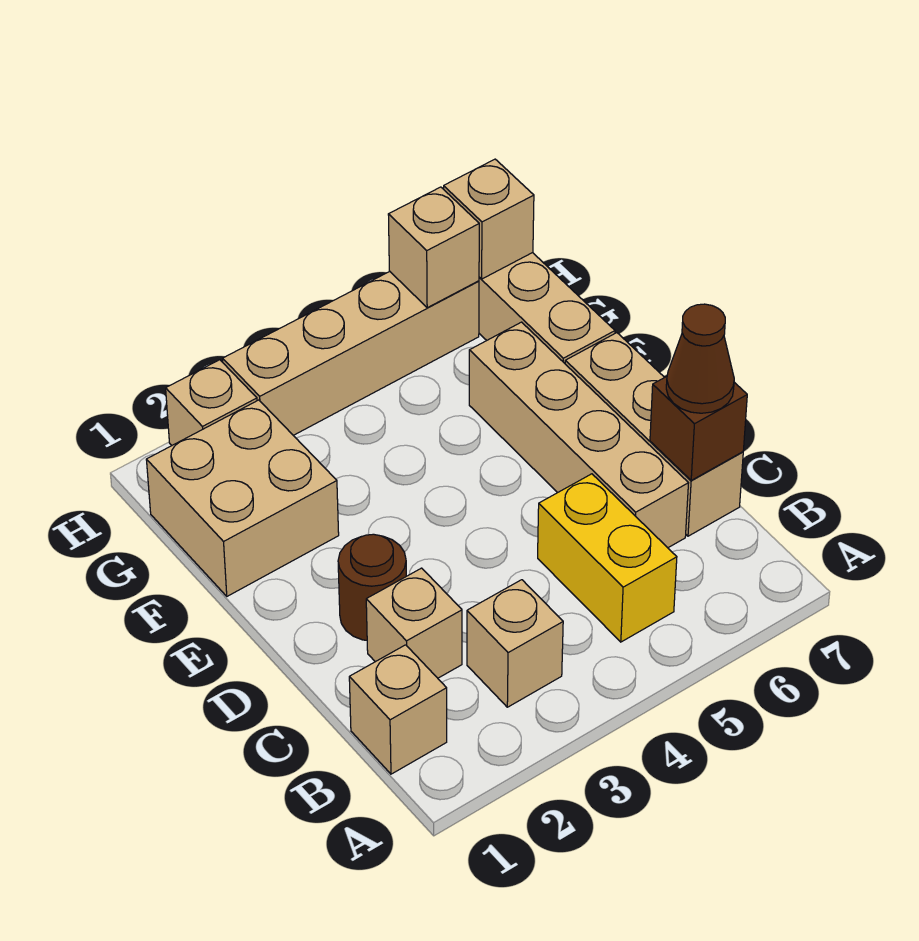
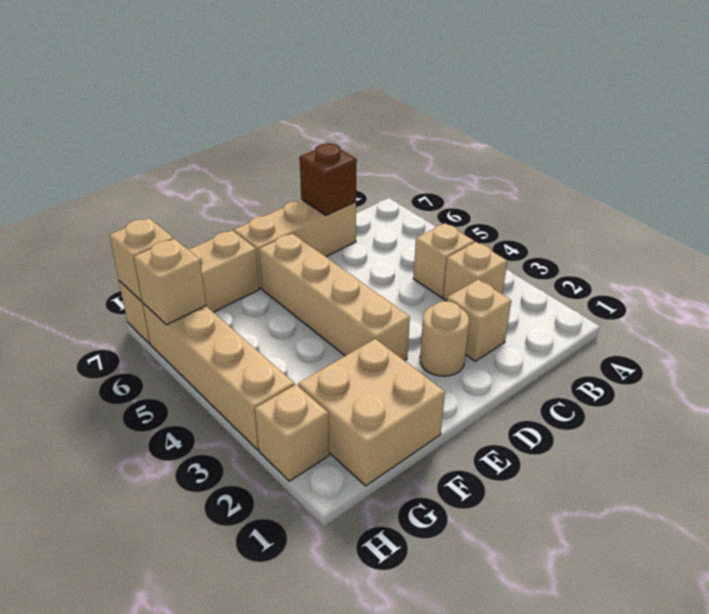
tan brick B1 level 1 -> tan brick B4 level 1
yellow brick B5:C5 level 1 -> none
tan brick C6:F6 level 1 -> tan brick E3:E6 level 1
brown cone C7 level 3 -> none
brown round brick D2 level 1 -> tan round brick D2 level 1

